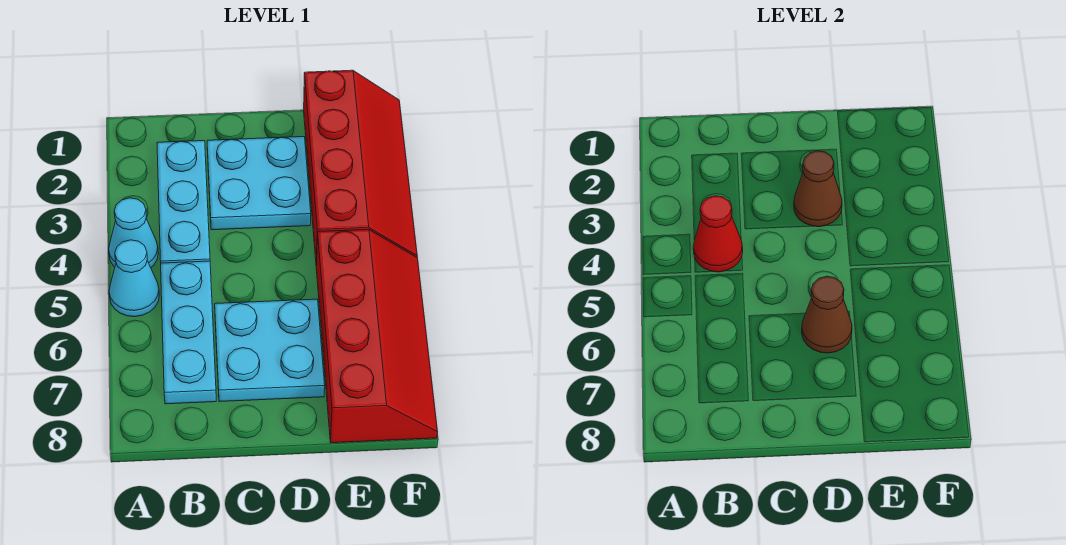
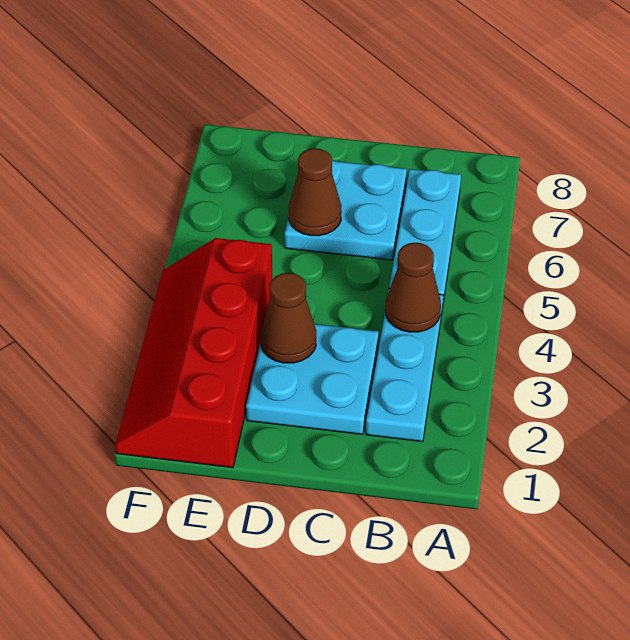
cyan cone A4 level 1 -> none
cyan cone A5 level 1 -> none
red cone B4 level 2 -> brown cone B4 level 2
red slope E5:F8 level 1 top E -> none

